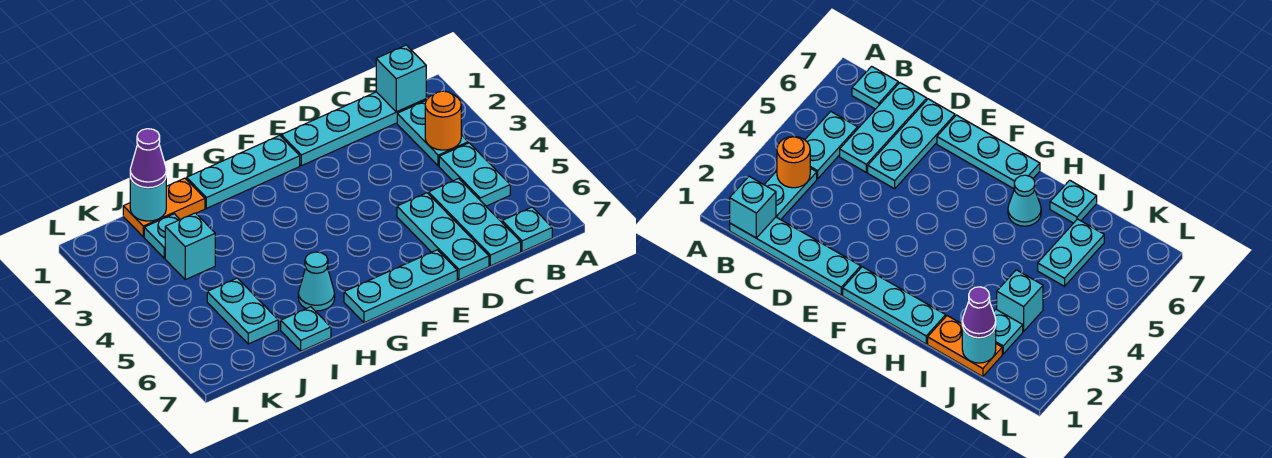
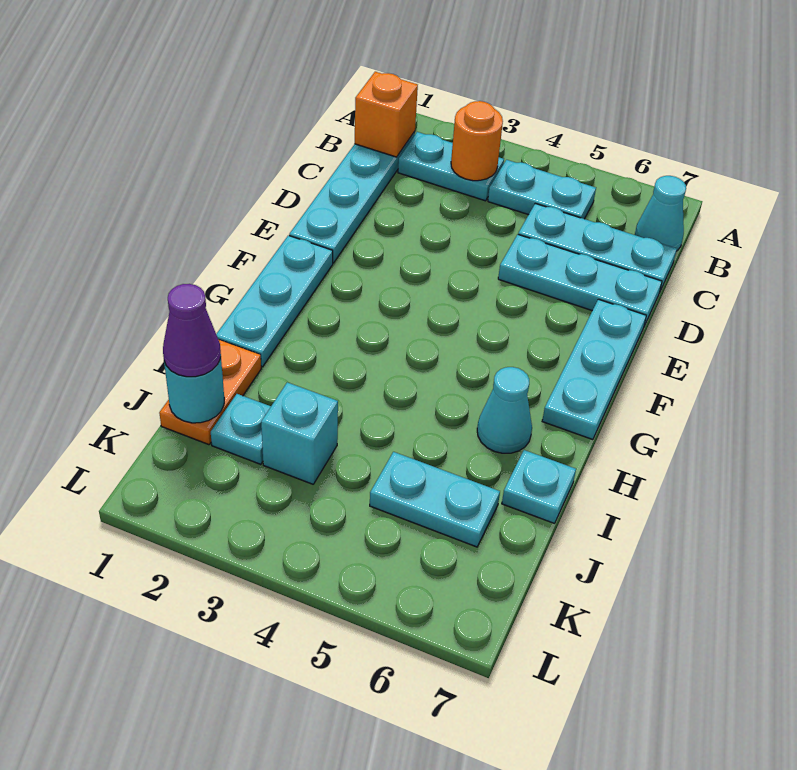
cyan brick B1 level 2 -> orange brick B1 level 2
cyan plate B7 level 1 -> cyan cone B7 level 1

